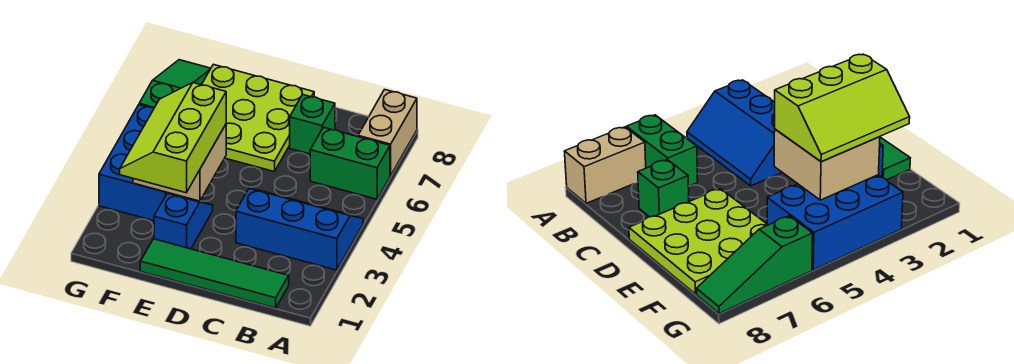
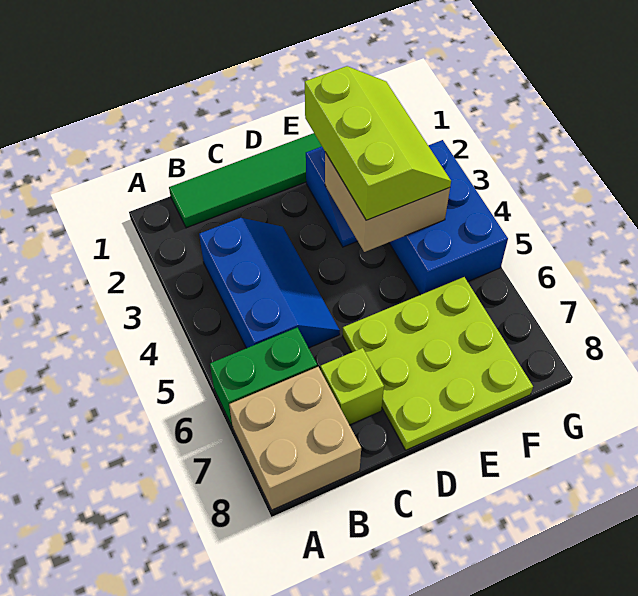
blue slope A3:C4 level 1 top 3 -> blue slope B3:C5 level 1 top B
tan brick A7:A8 level 1 -> tan brick A7:B8 level 1
green brick C7 level 1 -> lime brick C7 level 1
green slope G6:G8 level 1 top 6 -> none

